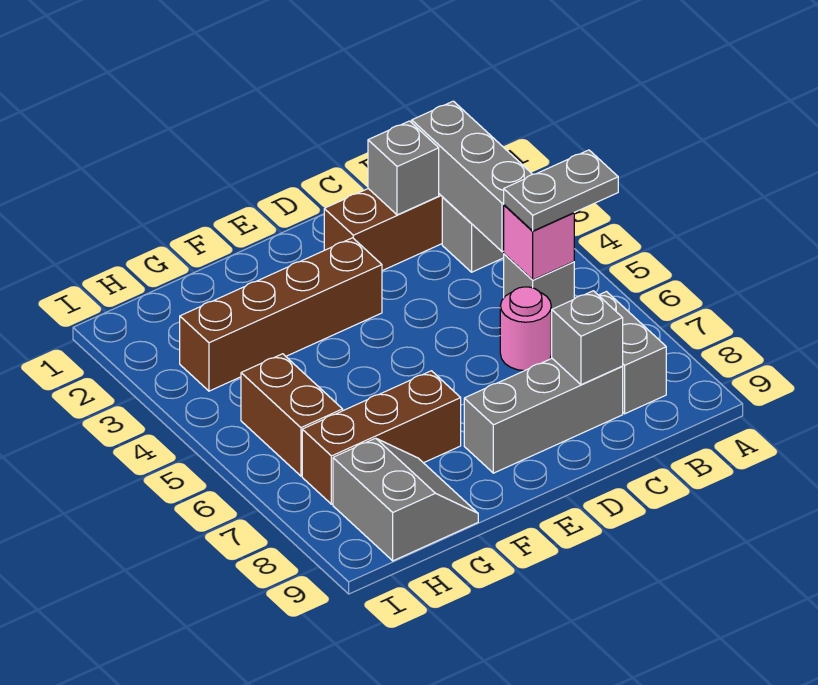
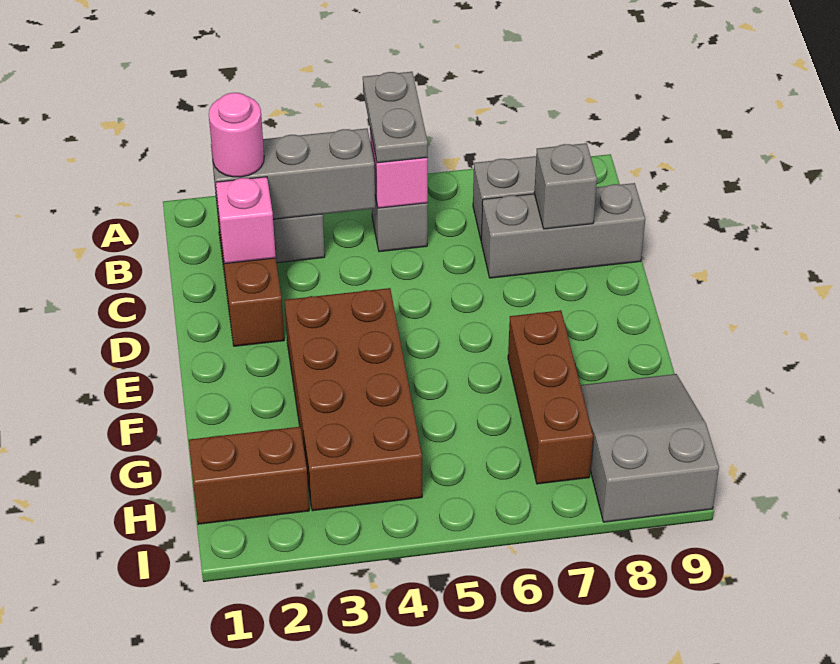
grey brick C2 level 2 -> pink brick C2 level 2
pink round brick C6 level 1 -> pink round brick B2 level 3
grey brick C8:E8 level 1 -> grey brick C7:C9 level 1
brown brick E3:H3 level 1 -> brown brick E3:H4 level 1
grey slope G8:H9 level 1 top H -> grey slope G8:I9 level 1 top I
brown brick H5:H6 level 1 -> brown brick H1:H2 level 1

